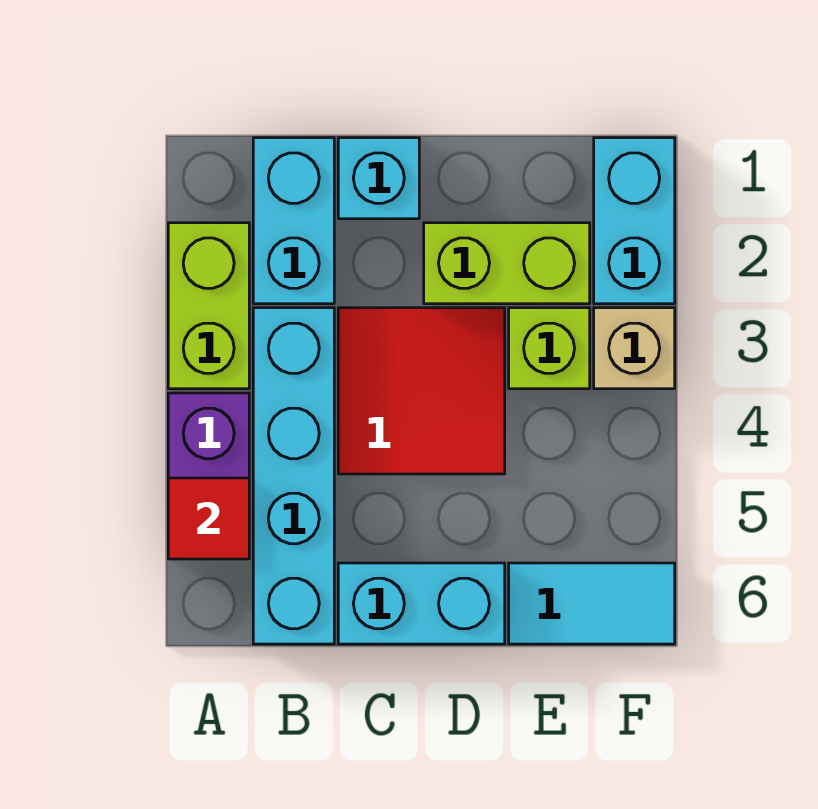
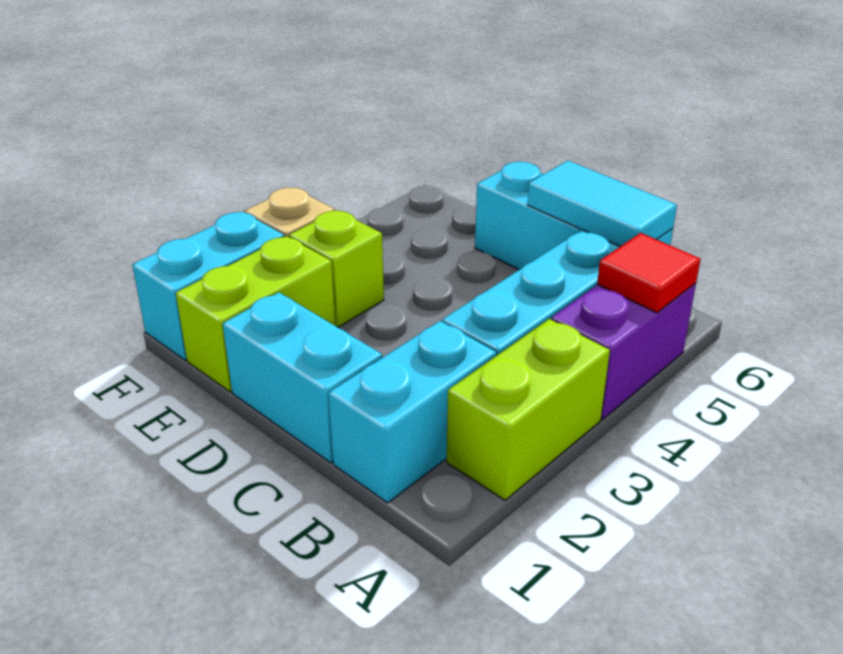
cyan brick C1 level 1 -> cyan brick C1:D1 level 1
red tile C3:D4 level 1 -> none
lime brick D2:E2 level 1 -> lime brick E1:E2 level 1
cyan tile E6:F6 level 1 -> cyan tile B6:C6 level 2

